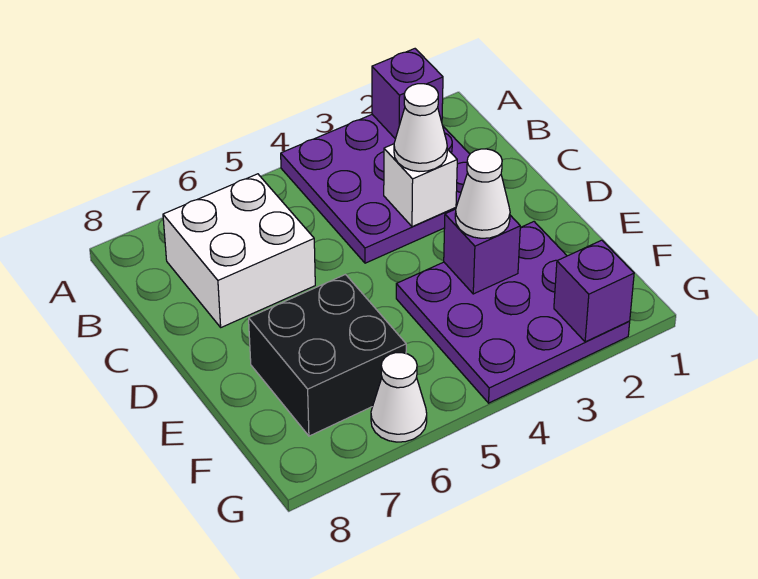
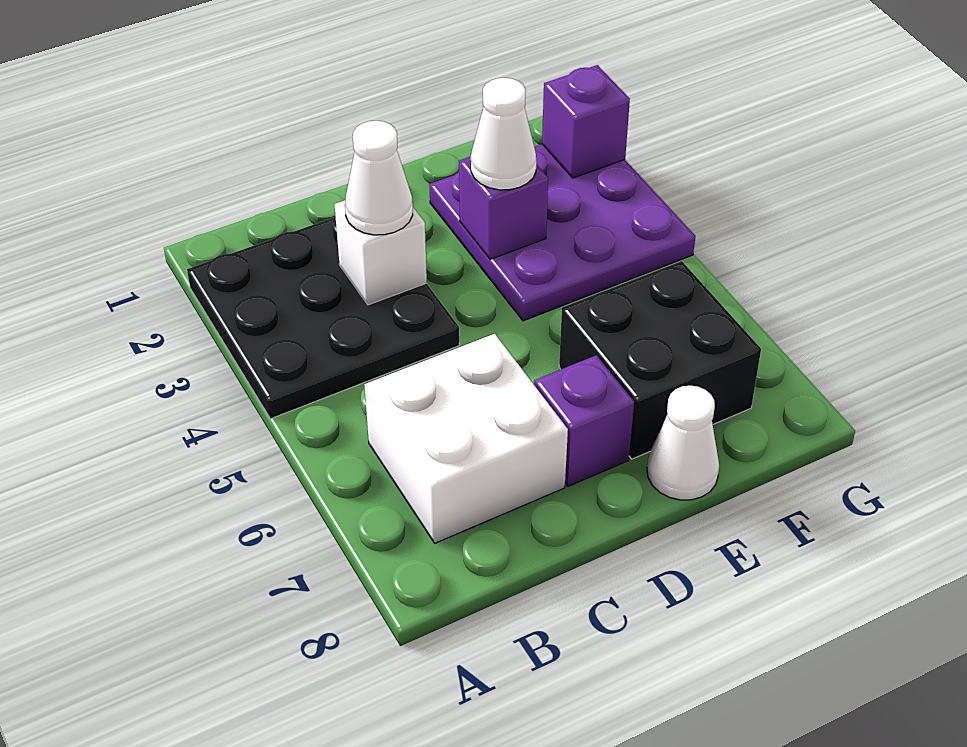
purple plate A2:C4 level 1 -> black plate A2:C4 level 1
purple brick A2 level 2 -> purple brick D7 level 1
white cone G6 level 1 -> white cone E8 level 1

